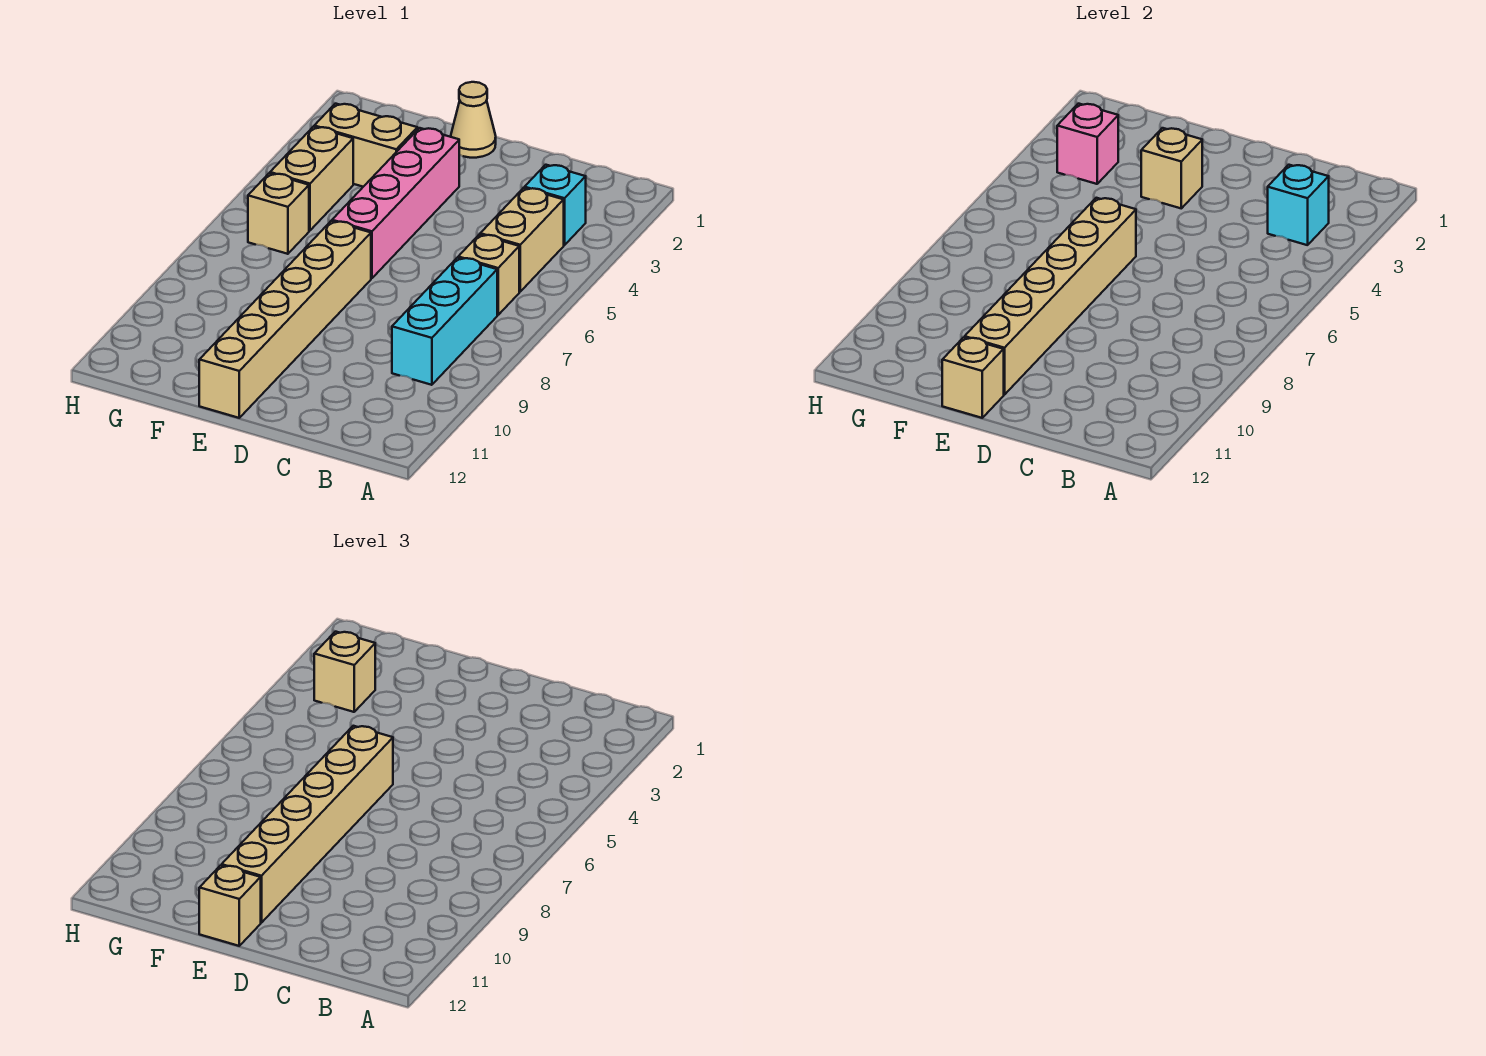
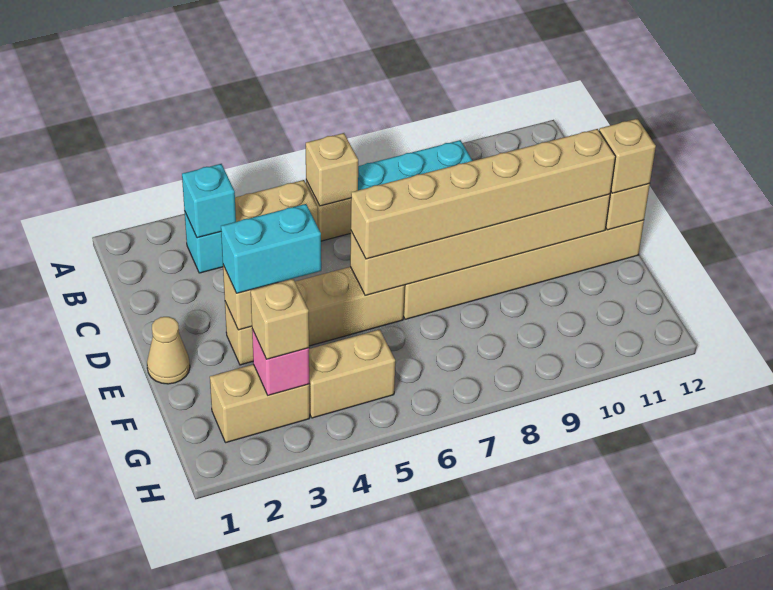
pink brick E3:E6 level 1 -> tan brick E3:E6 level 1
none -> cyan brick E3:E4 level 3
tan brick F3:G3 level 1 -> tan brick G2:G3 level 1
tan brick G6 level 1 -> tan brick B6 level 2

